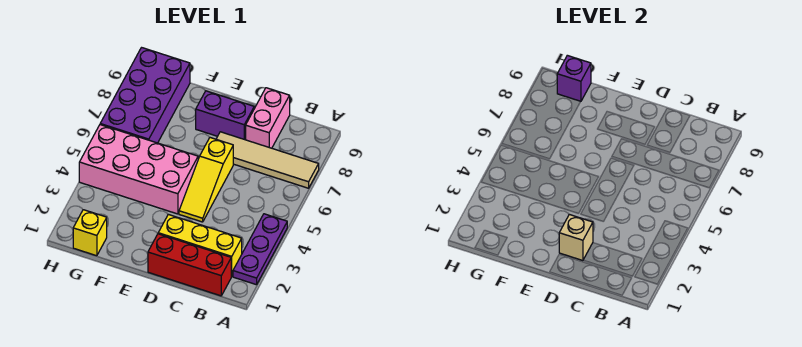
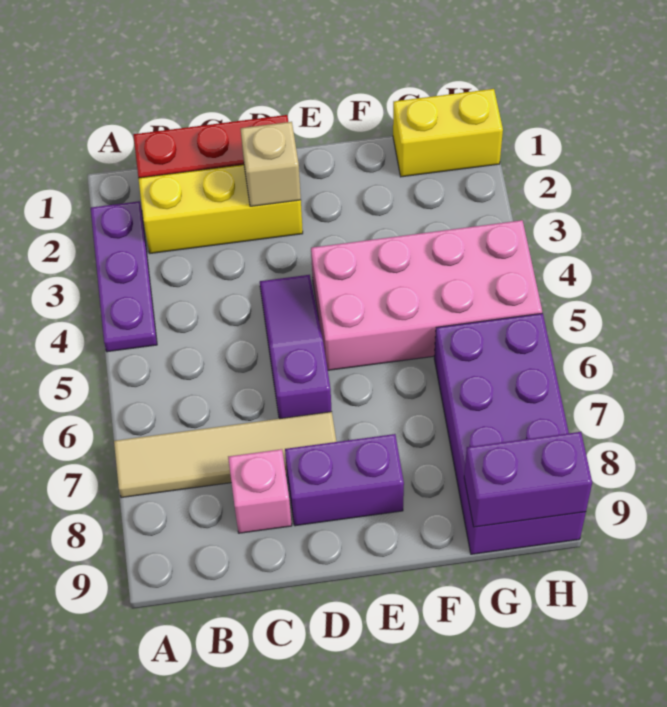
pink brick C8:C9 level 1 -> pink brick C8 level 1
yellow slope D4:D6 level 1 top 6 -> purple slope D4:D6 level 1 top 6
yellow brick G1 level 1 -> yellow brick G1:H1 level 1
purple brick G9 level 2 -> purple brick G9:H9 level 2

